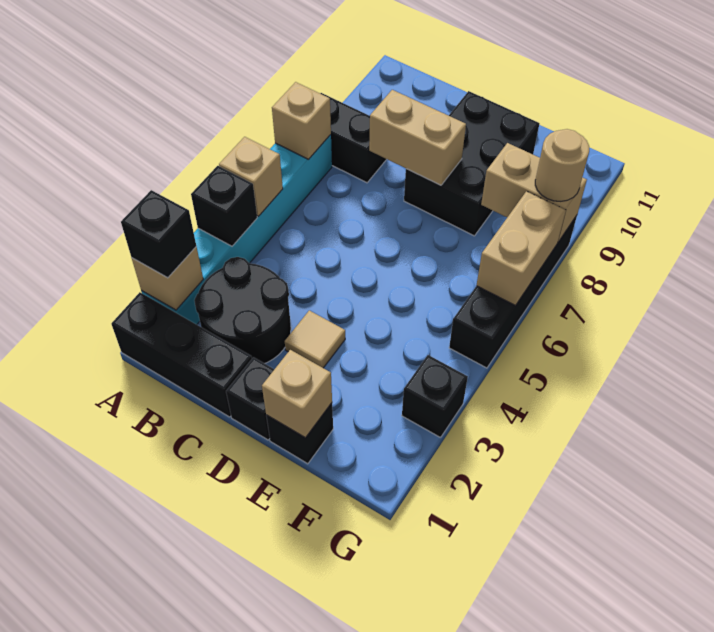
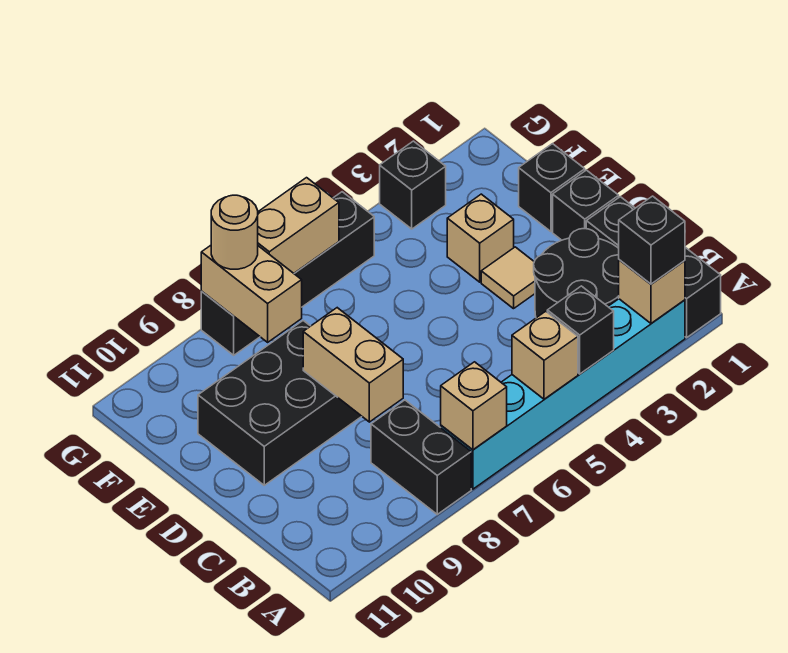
tan brick E1 level 2 -> tan brick E3 level 1

